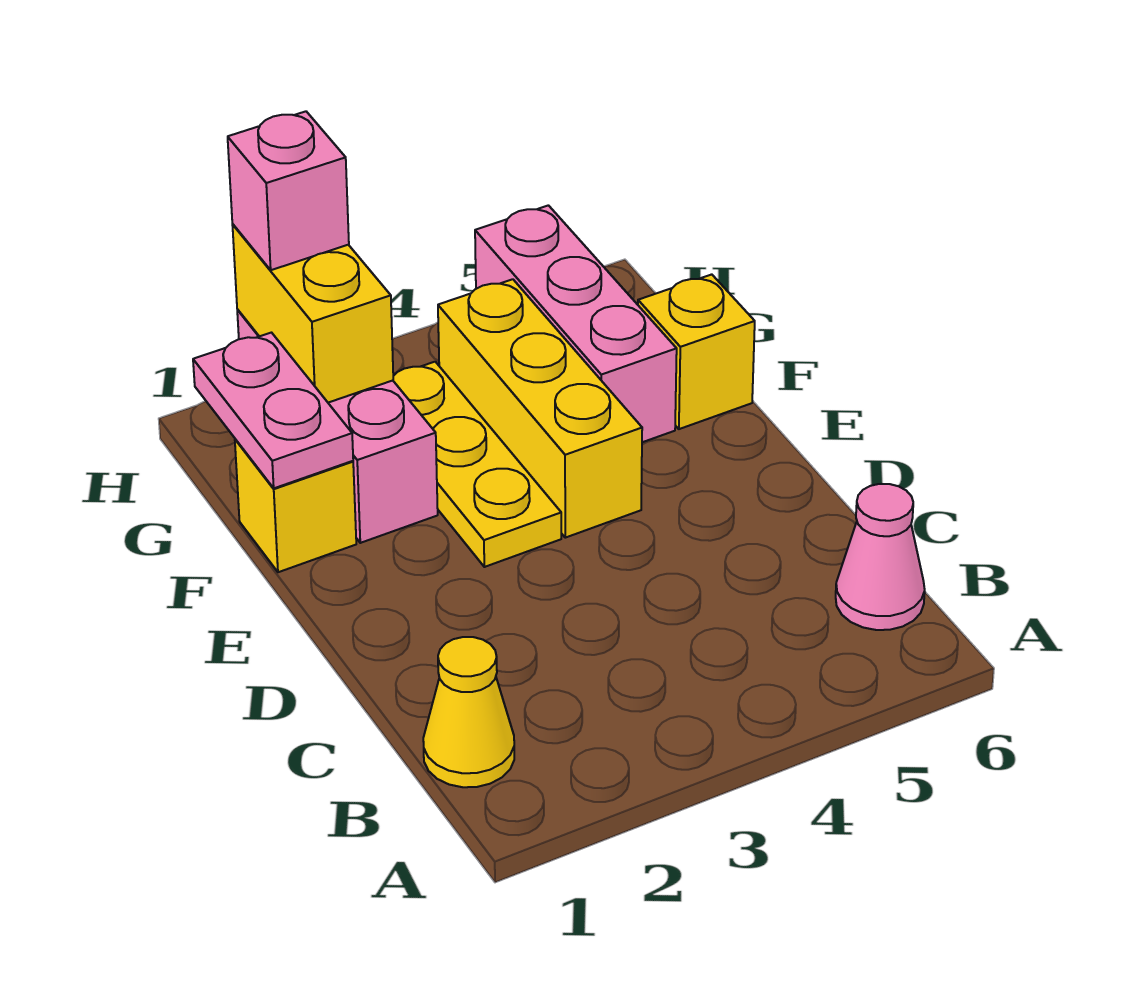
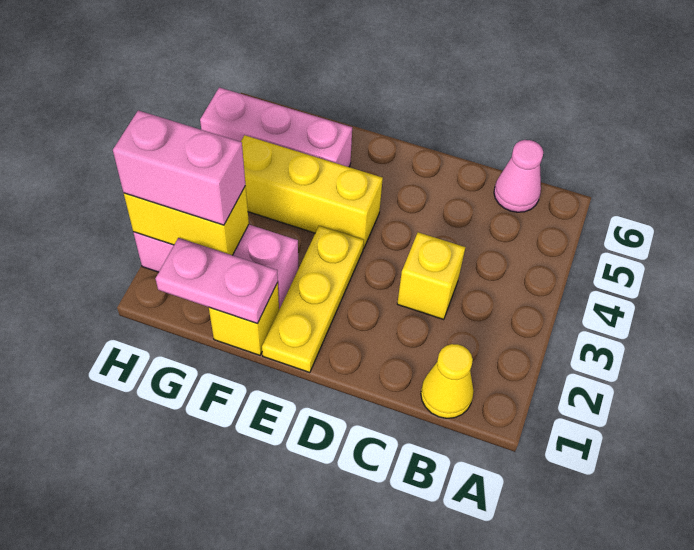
yellow plate E3:G3 level 1 -> yellow plate E1:E3 level 1
yellow brick F6 level 1 -> yellow brick C3 level 1
pink brick H2 level 3 -> pink brick G2:H2 level 3

